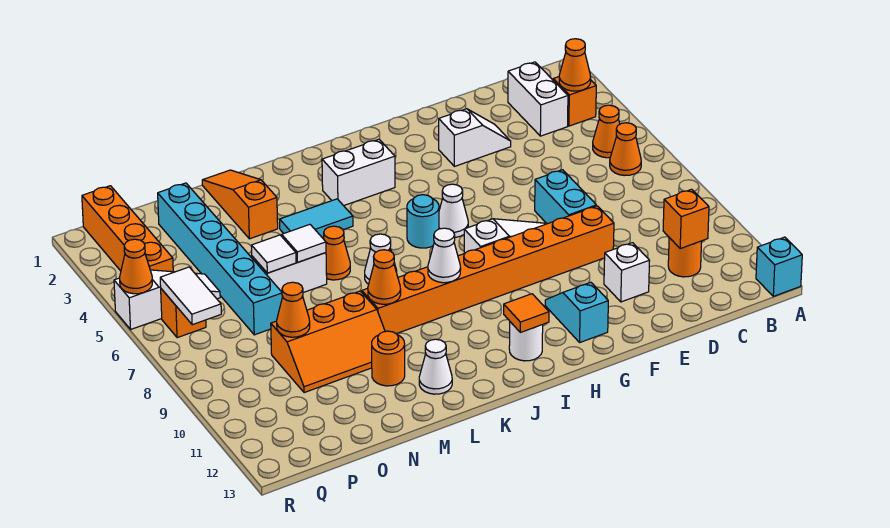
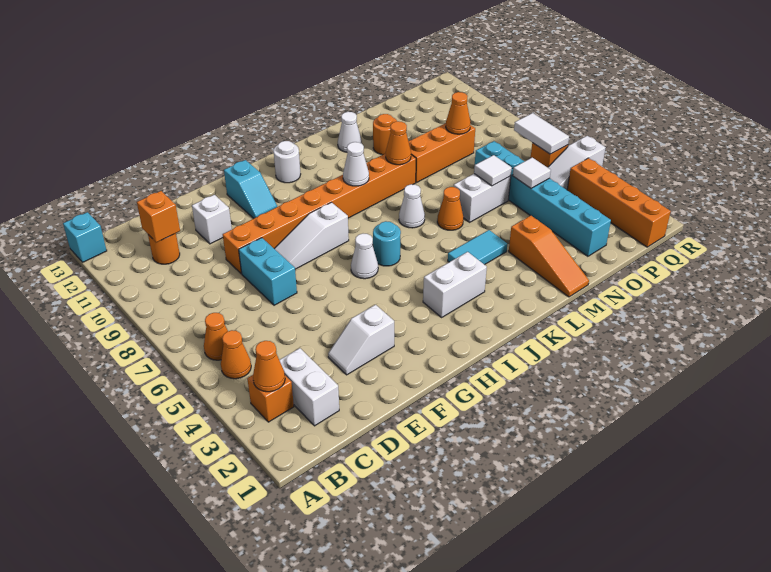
orange tile I12 level 2 -> none
white tile M6 level 2 -> white tile O5 level 2
orange cone R5 level 2 -> none

